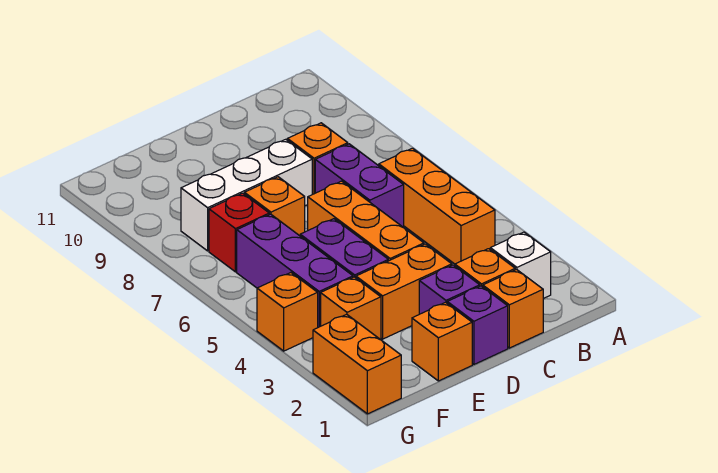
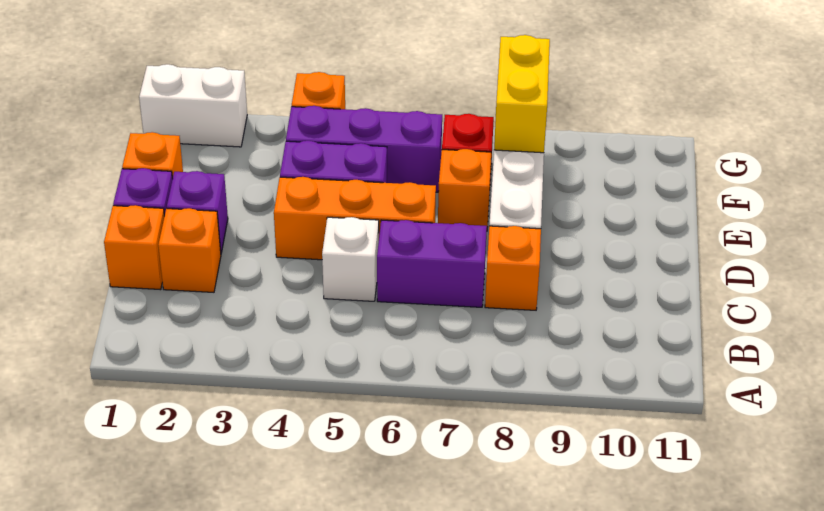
white brick B2 level 1 -> white brick C5 level 1
orange brick B4:B6 level 1 -> none
orange brick D3:E3 level 1 -> none
orange brick F3 level 1 -> none
none -> yellow brick F8:G8 level 2
orange brick G1:G2 level 1 -> white brick G1:G2 level 1

